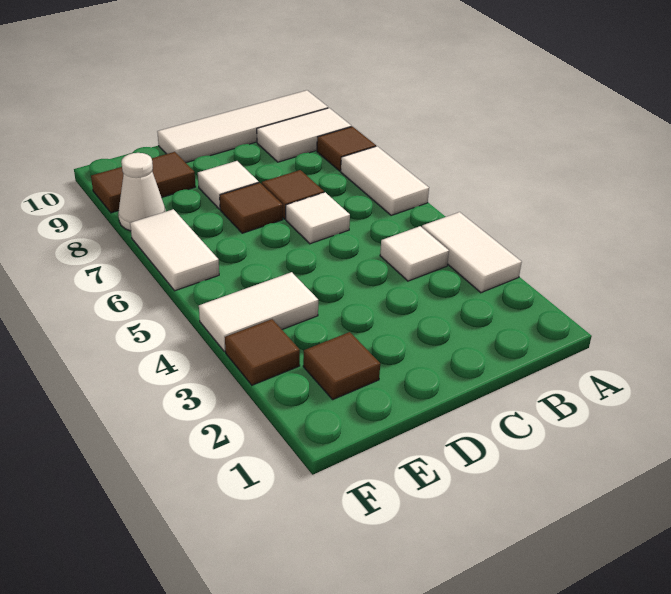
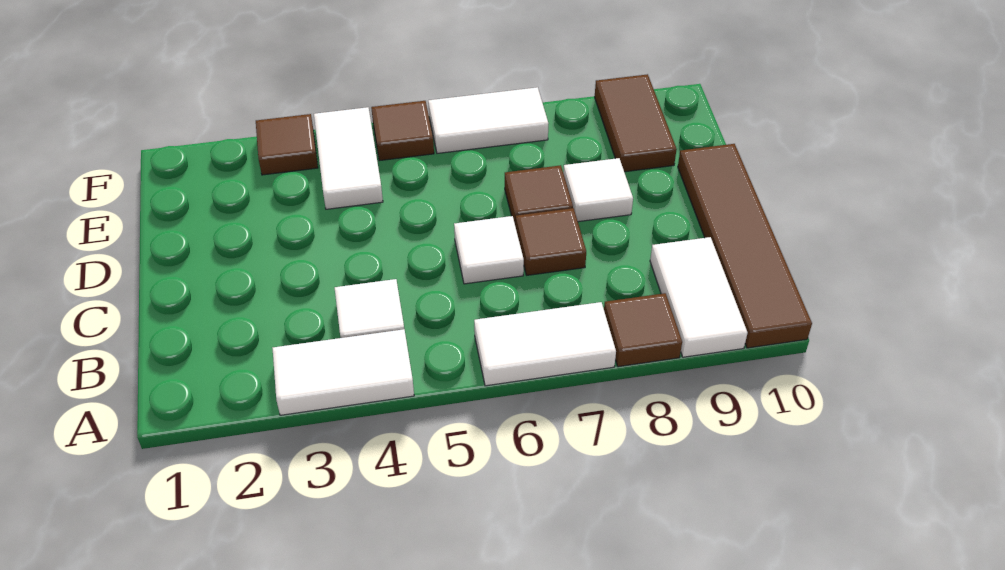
white tile A10:D10 level 1 -> brown tile A10:D10 level 1
brown tile E2 level 1 -> brown tile F5 level 1
white cone F8 level 1 -> none

